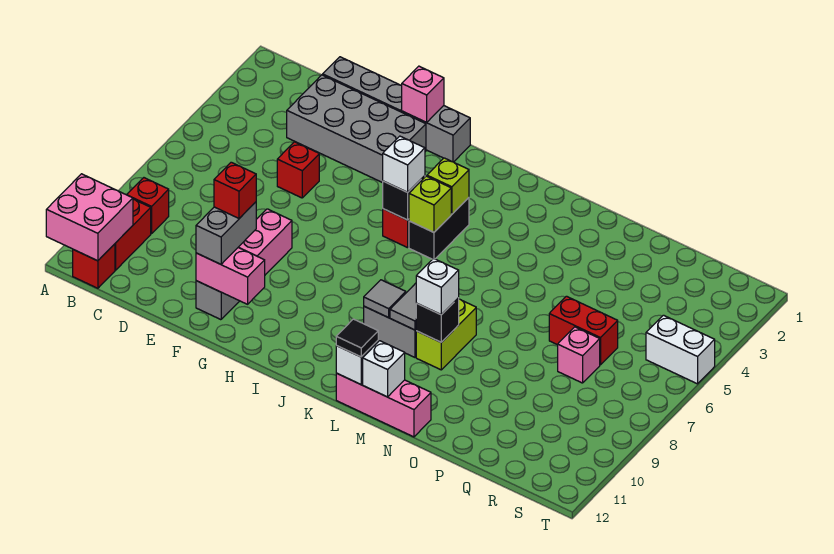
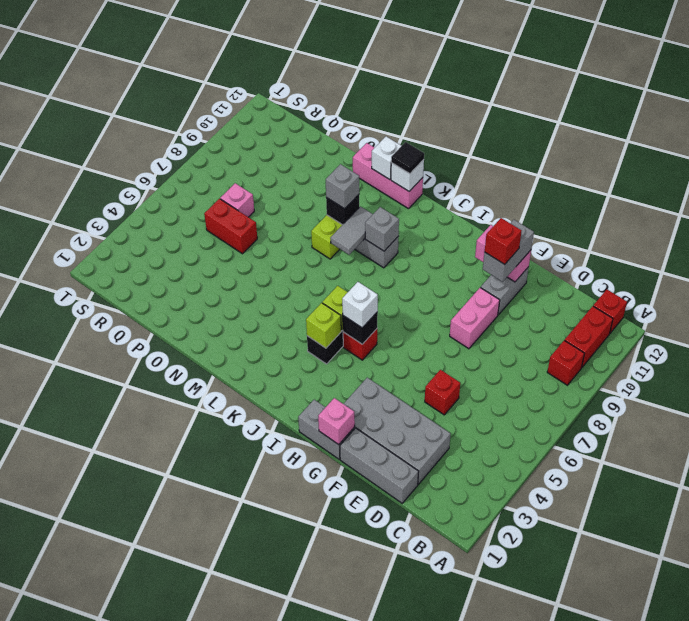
pink brick A11:B12 level 2 -> none
grey tile K9 level 2 -> grey brick K9 level 2
white brick M9 level 3 -> grey brick M9 level 3
white brick S5:T5 level 1 -> none

